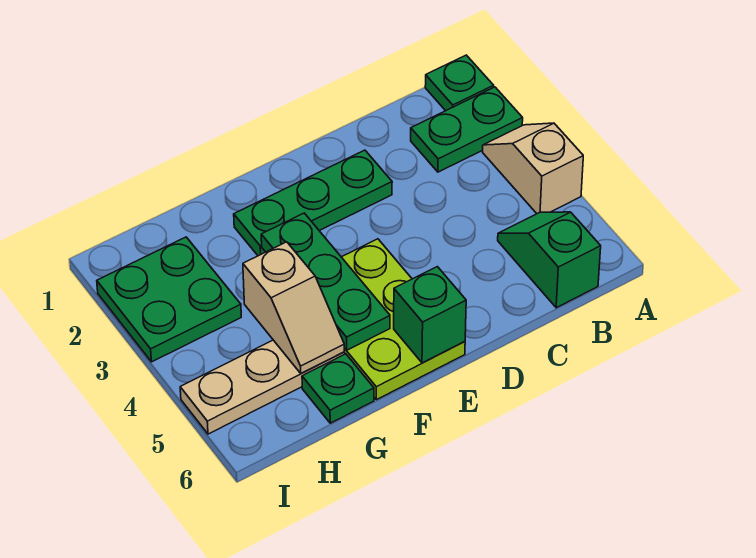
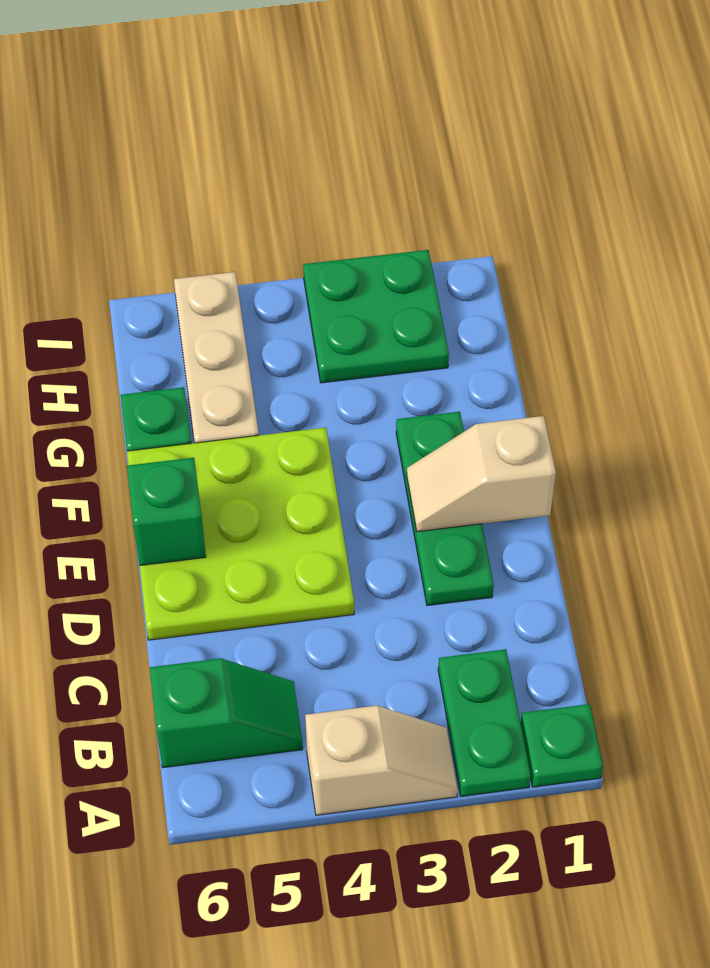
lime plate E4:F6 level 1 -> lime plate D4:F6 level 1
green plate F3:F5 level 2 -> none
tan slope G4:G5 level 2 top 4 -> tan slope E1:E2 level 2 top 1

